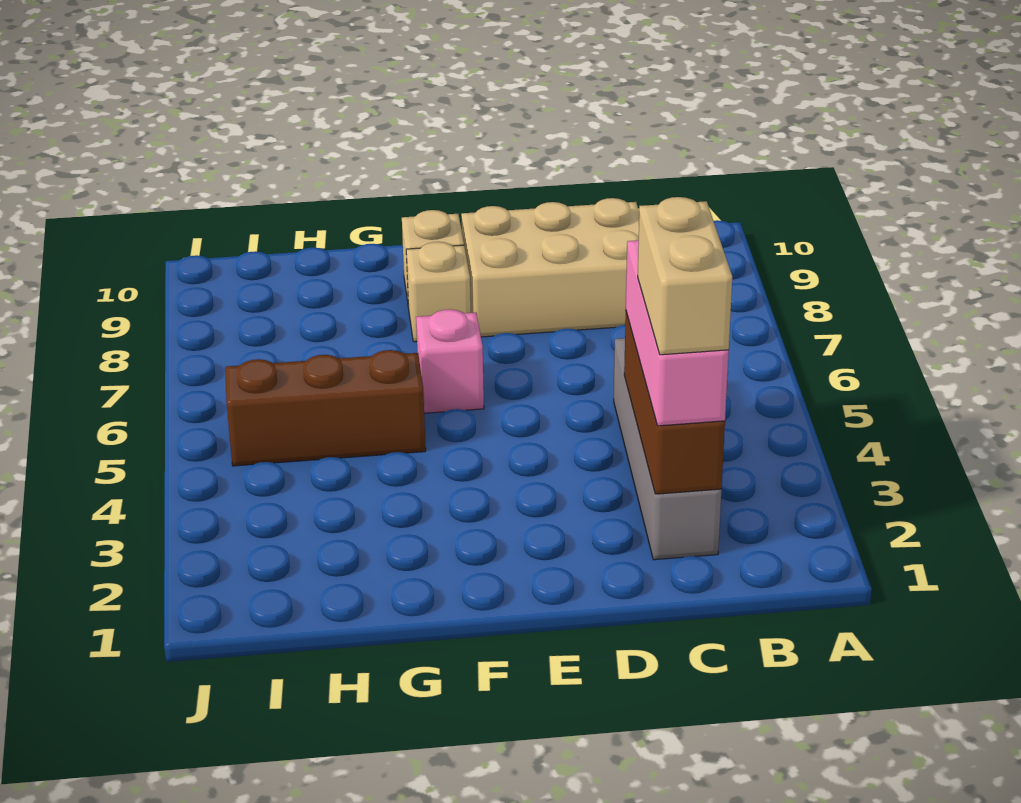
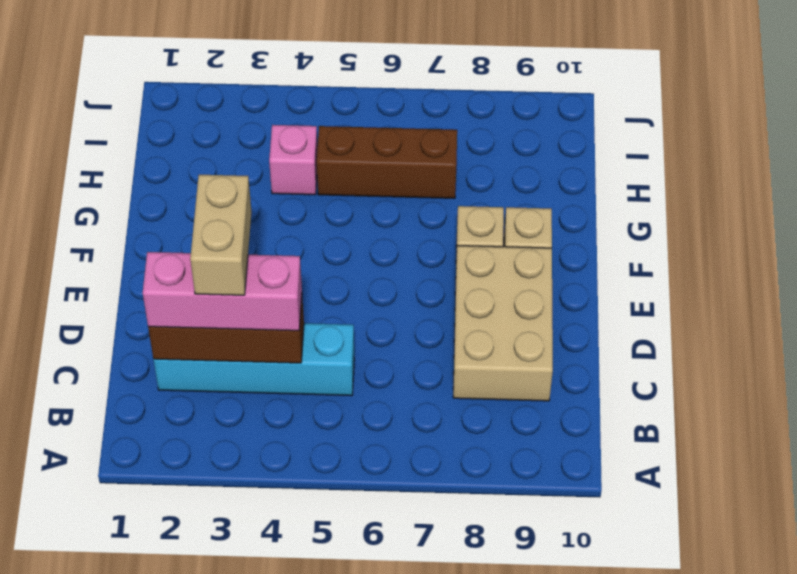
grey brick C2:C5 level 1 -> cyan brick C2:C5 level 1
tan brick C2:C3 level 4 -> tan brick C3:D3 level 4
pink brick F6 level 1 -> pink brick H4 level 1
brown brick G5:I5 level 1 -> brown brick H5:H7 level 1

